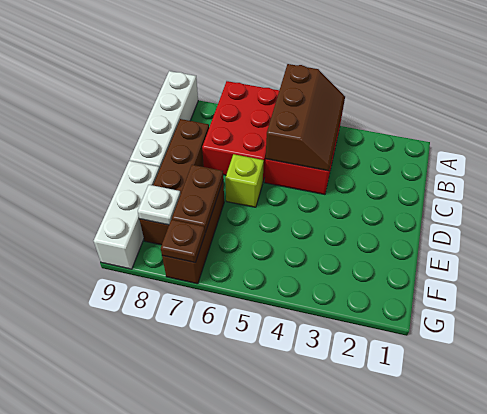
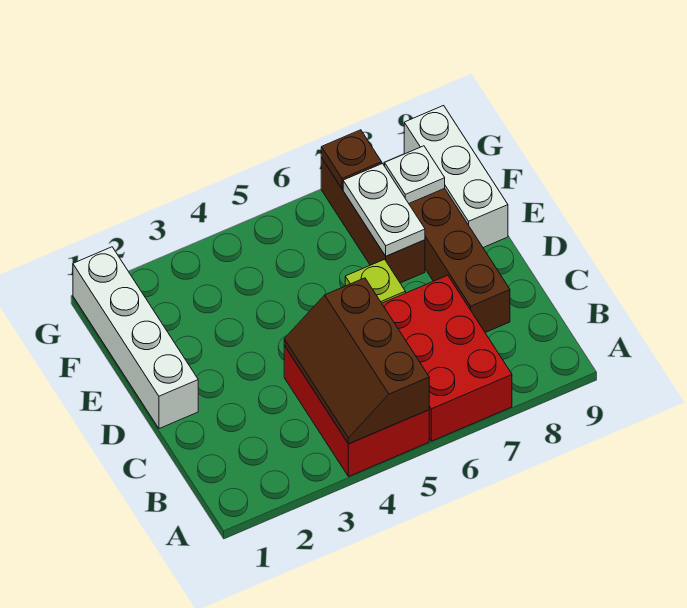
white brick A9:D9 level 1 -> white brick D1:G1 level 1
brown plate E7:F7 level 2 -> white plate E7:F7 level 2

